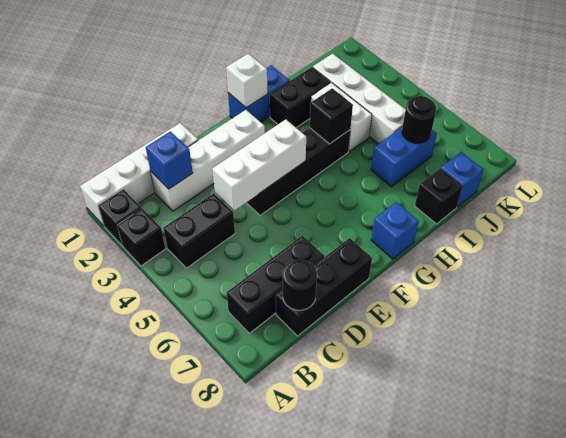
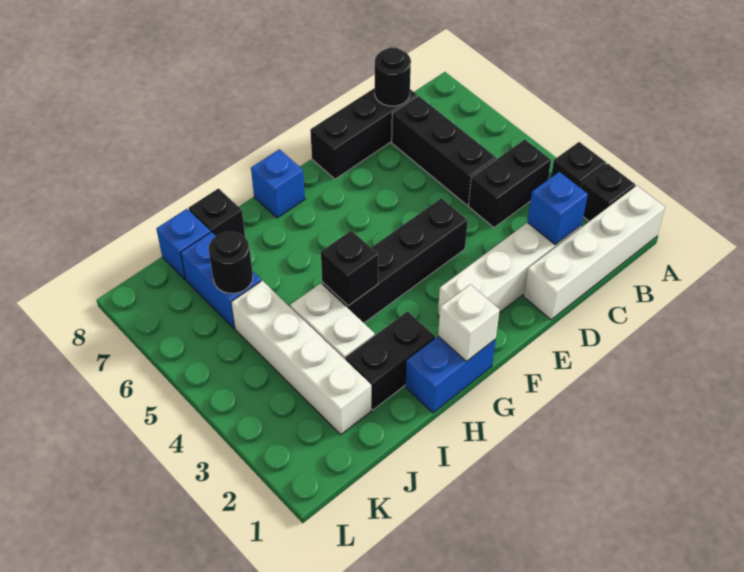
black brick B7:D7 level 1 -> black brick C5:C7 level 1
white brick D4:F4 level 2 -> none
blue brick I6:J6 level 1 -> blue brick J6:J7 level 1

